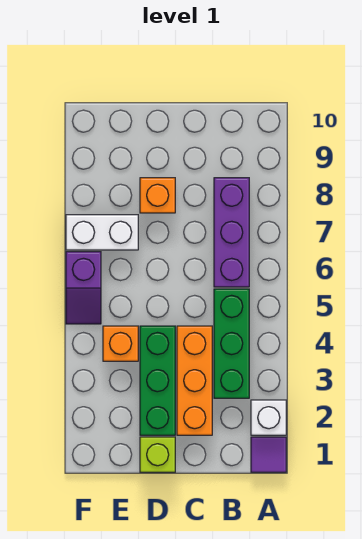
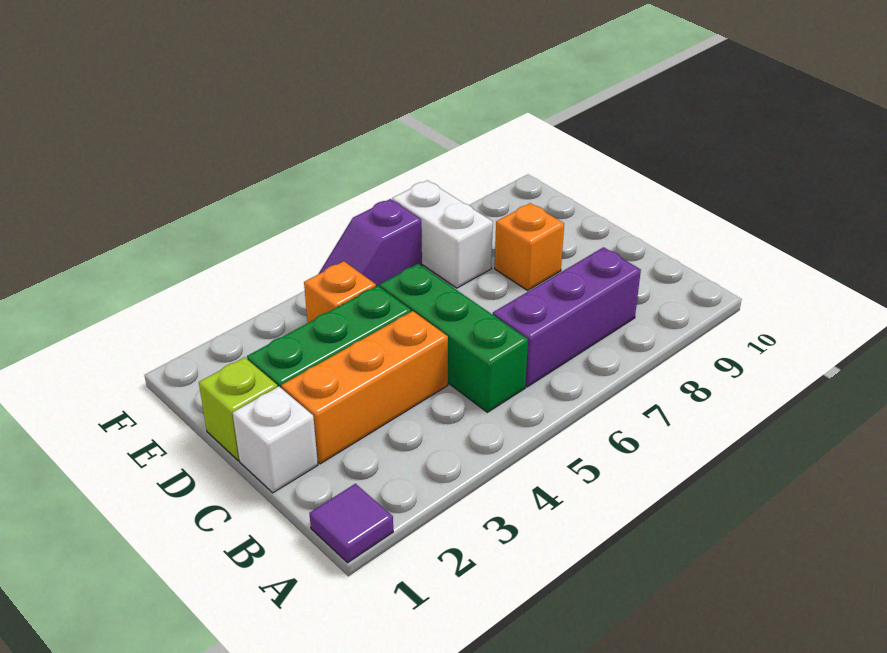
white brick A2 level 1 -> white brick C1 level 1
green brick B3:B5 level 1 -> green brick B5:D5 level 1

